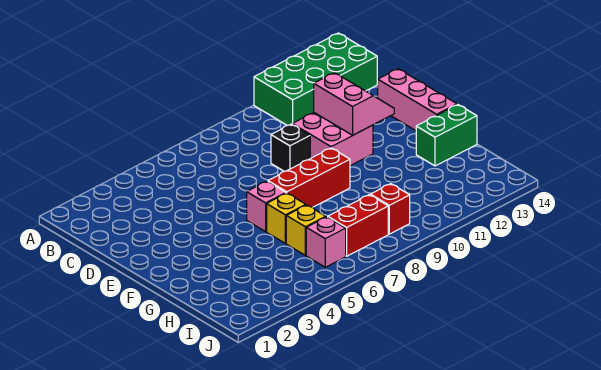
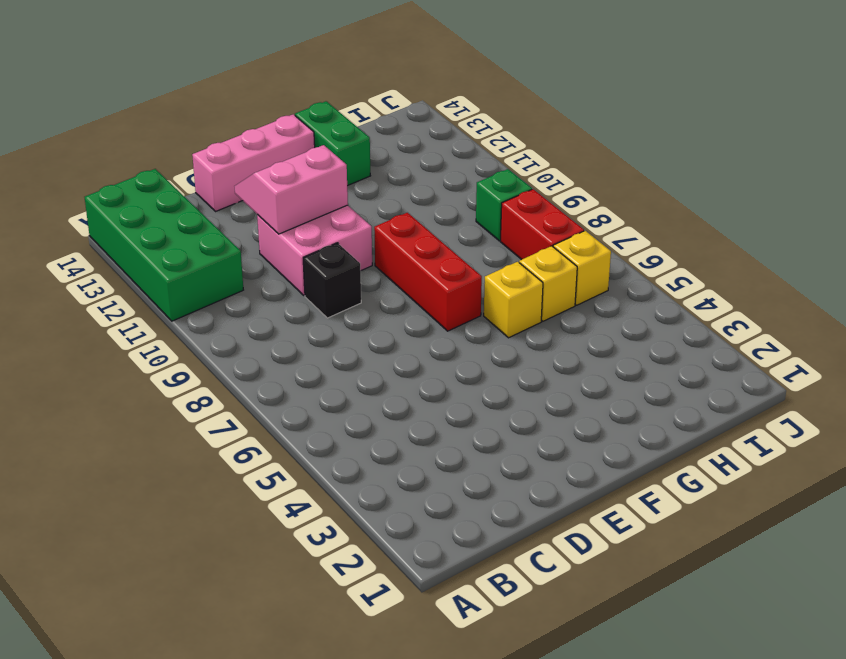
pink brick F6 level 1 -> none
pink brick I6 level 1 -> yellow brick I6 level 1
red brick I9 level 1 -> green brick I9 level 1

